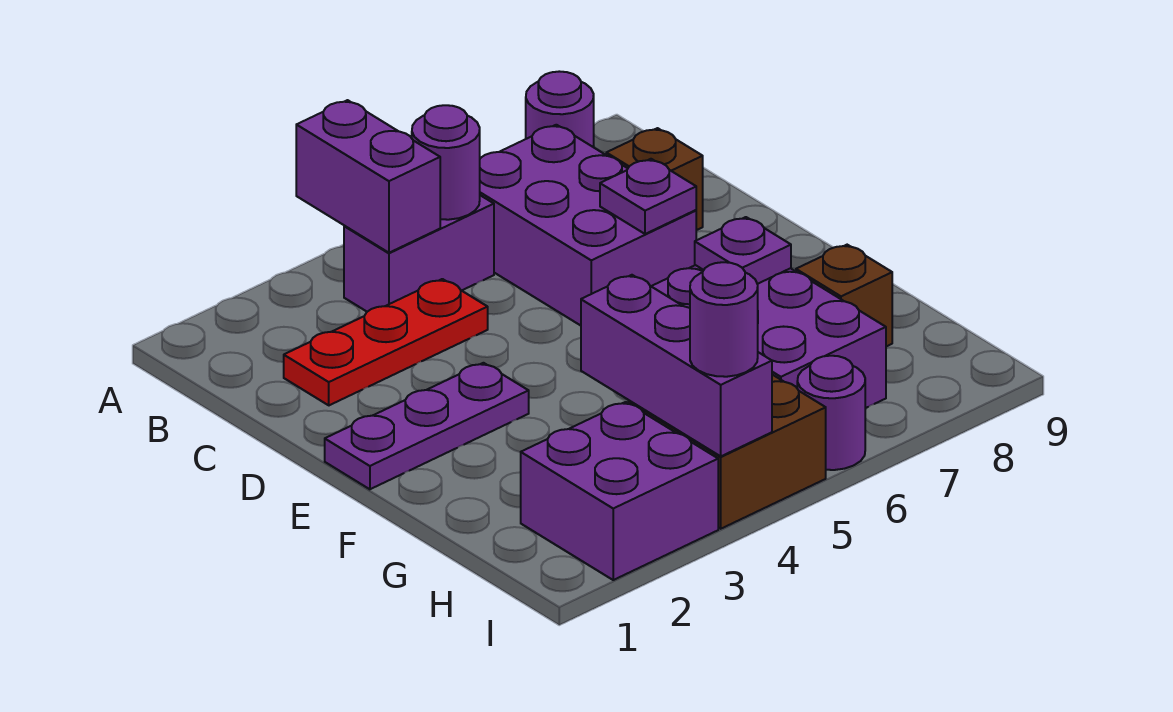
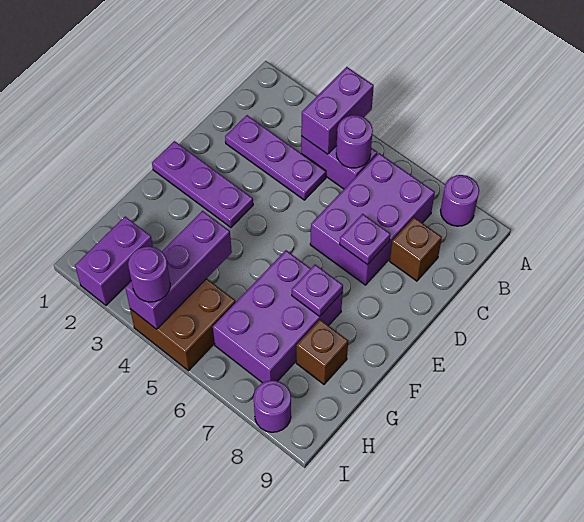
red plate C2:C4 level 1 -> purple plate C2:C4 level 1
purple brick H2:I3 level 1 -> purple brick H2:I2 level 1
purple round brick I6 level 1 -> purple round brick I8 level 1

